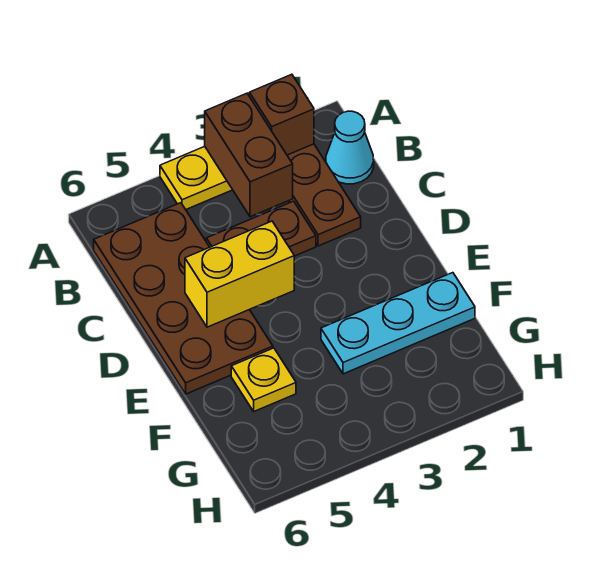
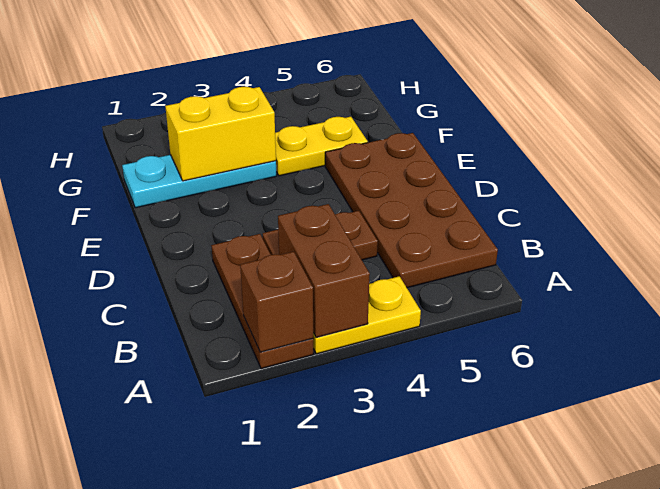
cyan cone B1 level 1 -> none
yellow brick D4:D5 level 2 -> yellow brick F2:F3 level 2
yellow plate F5 level 1 -> yellow plate F4:F5 level 1

